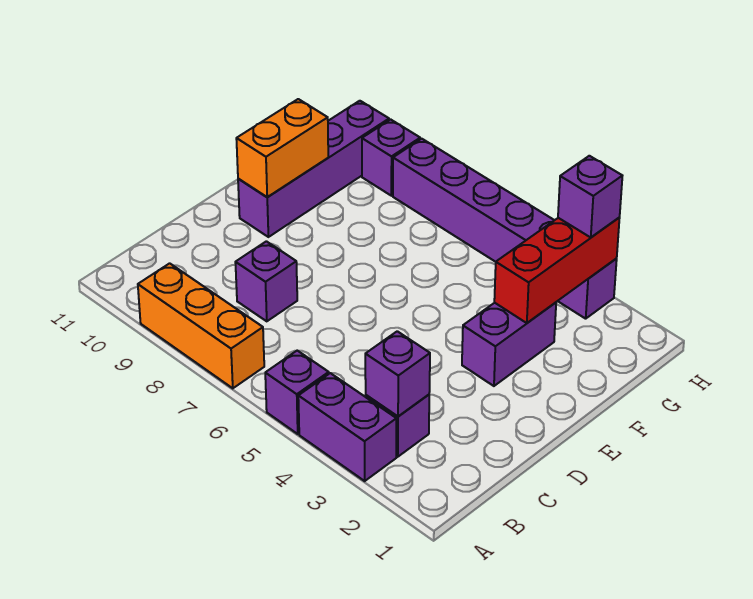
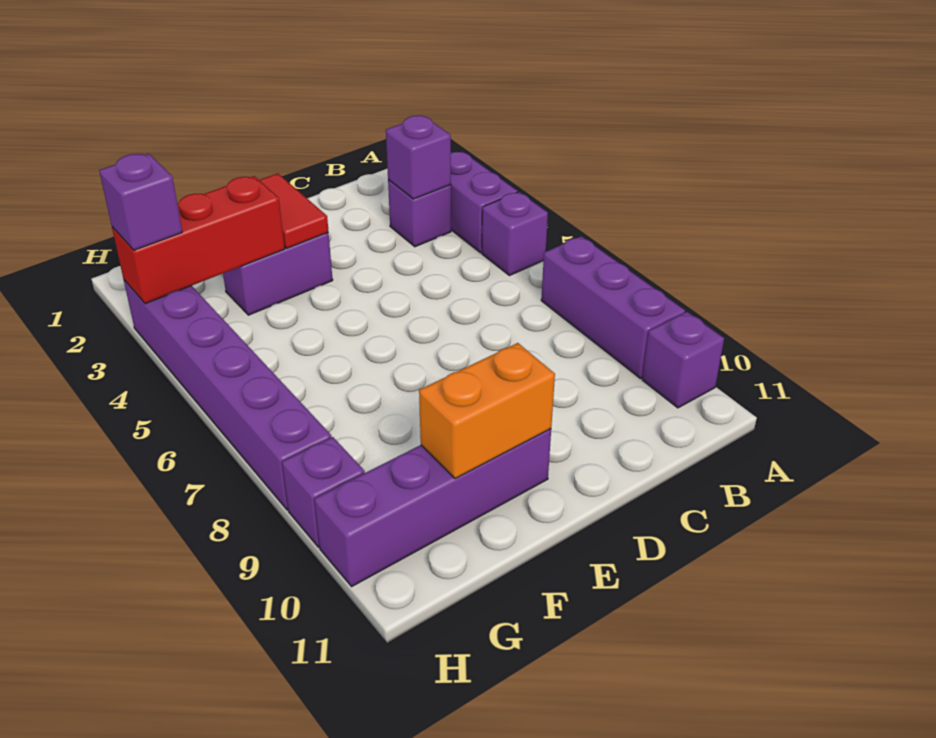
orange brick A7:A9 level 1 -> purple brick A7:A9 level 1
purple brick C8 level 1 -> purple brick A10 level 1
none -> red tile E2:E3 level 2

